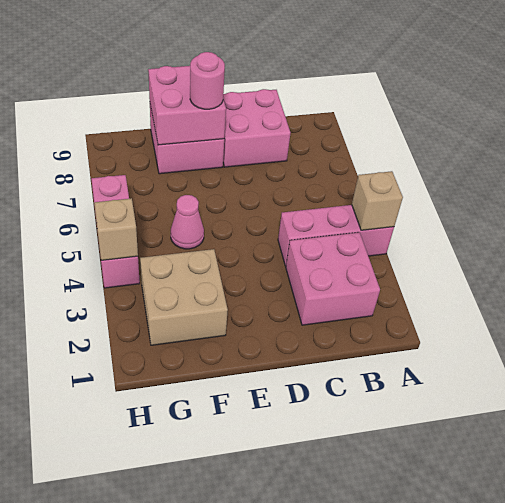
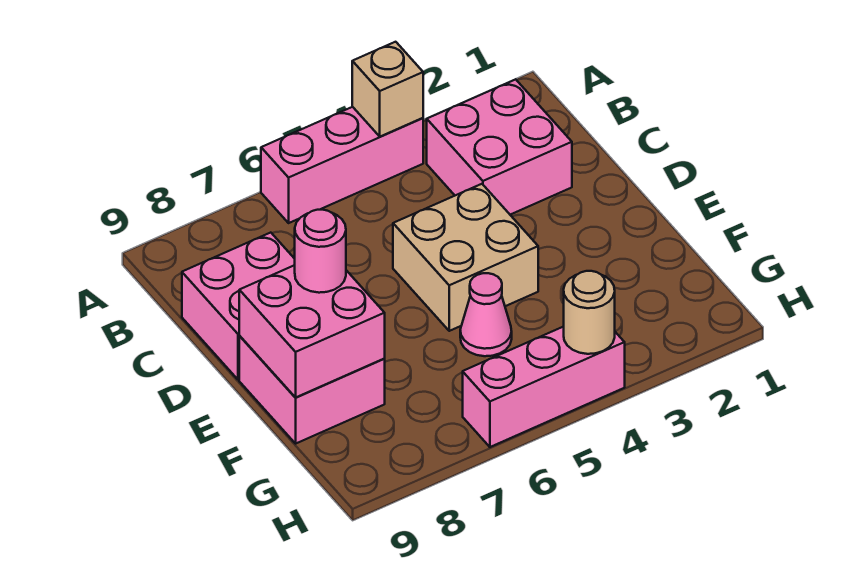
pink brick A4:C4 level 1 -> pink brick A4:A6 level 1
tan brick F2:G3 level 1 -> tan brick D4:E5 level 1
tan brick H4 level 2 -> tan round brick H4 level 2

